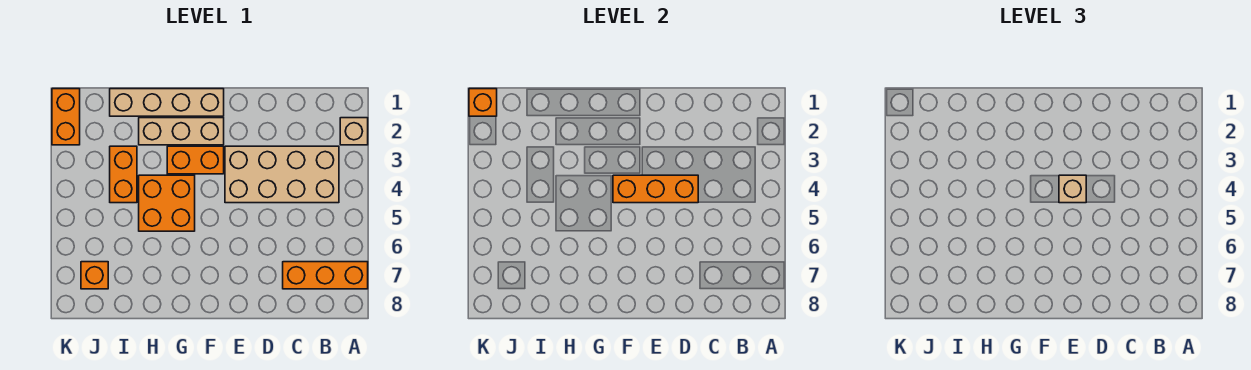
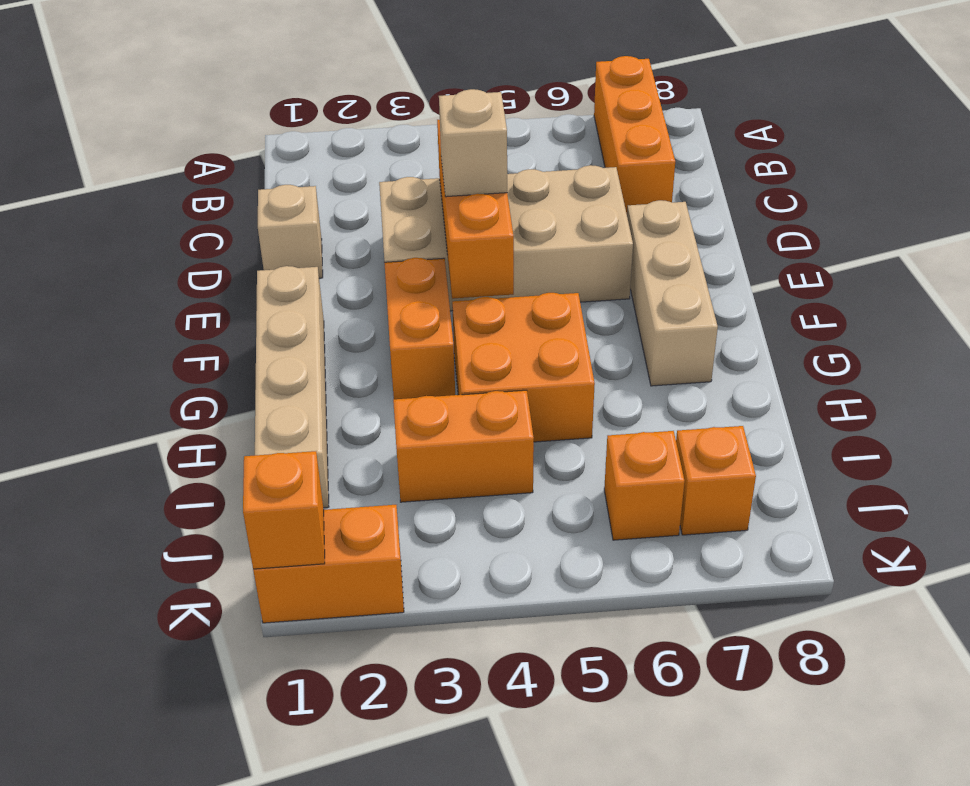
tan brick A2 level 1 -> tan brick D1 level 1
tan brick B3:E4 level 1 -> tan brick D3:E6 level 1
tan brick F2:H2 level 1 -> tan brick E7:G7 level 1
none -> orange brick J6 level 1

